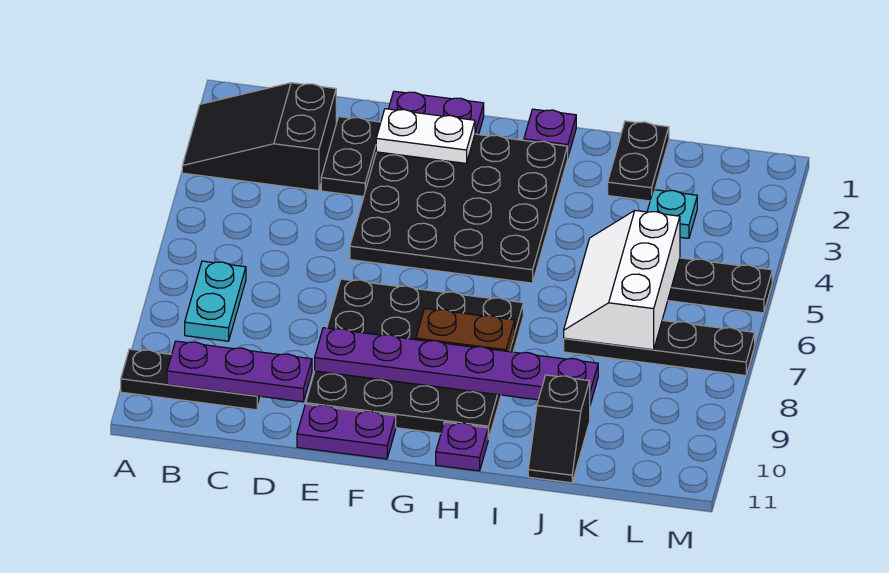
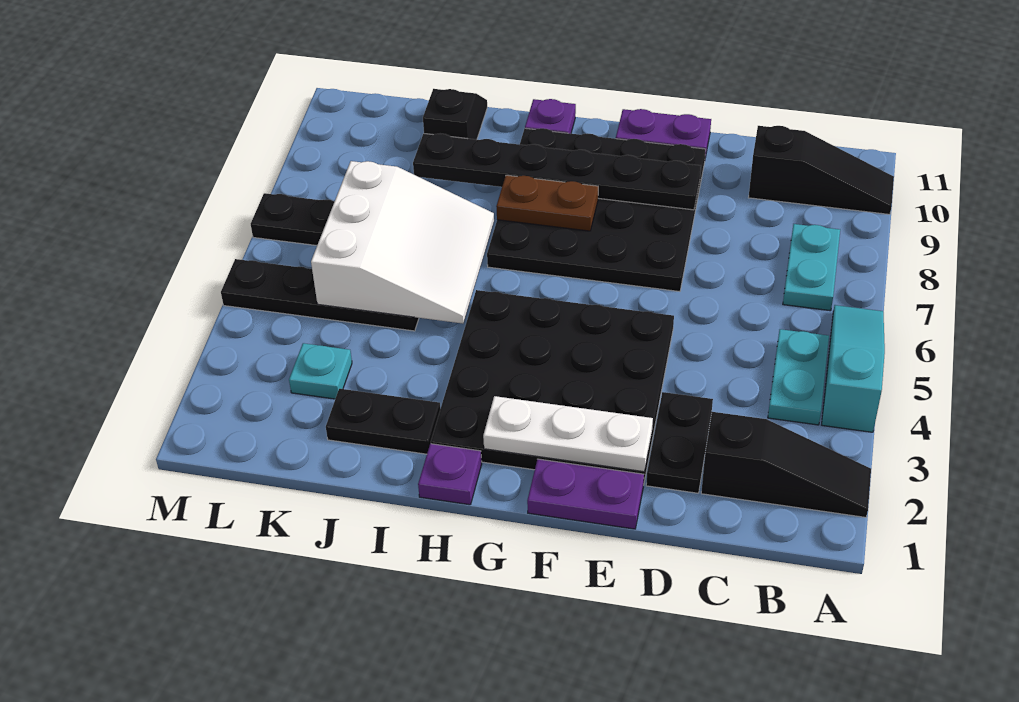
black slope A2:C3 level 1 top C -> black slope A2:C2 level 1 top C
none -> cyan slope A4:A6 level 1 top 4
black plate A10:C10 level 1 -> black slope A10:C10 level 1 top C
none -> cyan plate B4:B5 level 1
purple plate B10:D10 level 2 -> none
white plate E2:F2 level 2 -> white plate E2:G2 level 2
purple plate E9:J9 level 2 -> black plate E9:J9 level 2
black plate J1:J2 level 1 -> black plate I2:J2 level 1
white slope J5:K7 level 2 top K -> white slope I5:K7 level 2 top K

